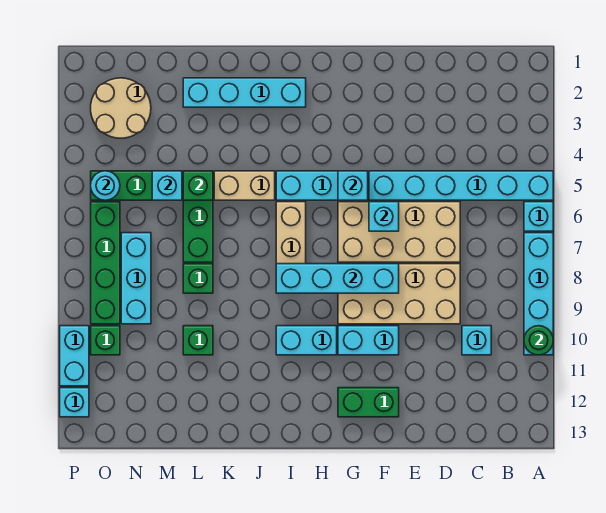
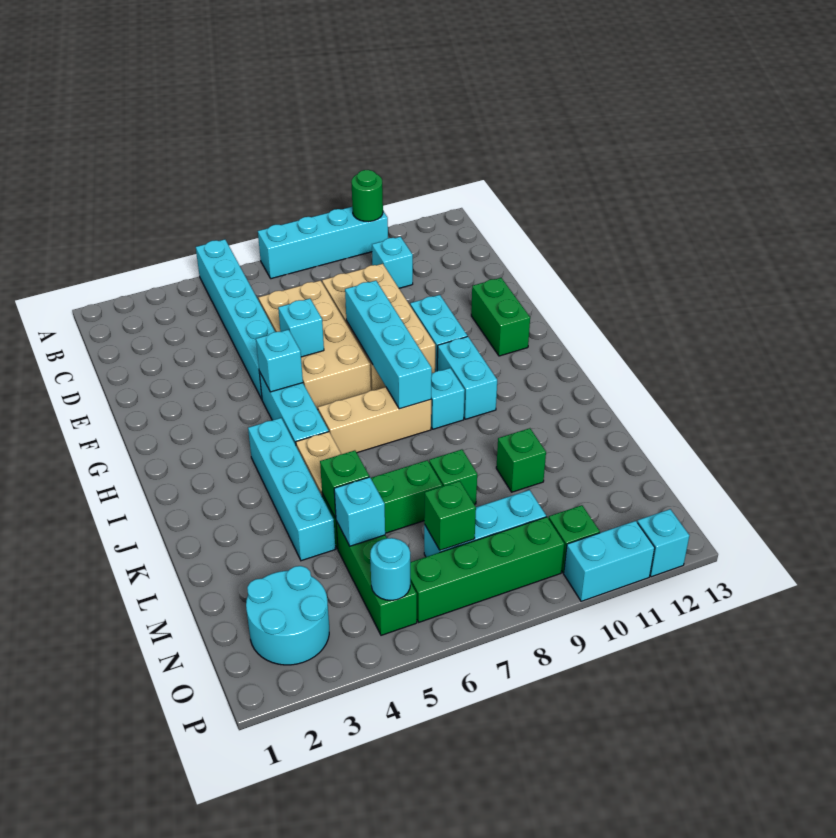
cyan brick A6 level 1 -> cyan brick I9 level 1
cyan brick I2:L2 level 1 -> cyan brick I4:L4 level 1
tan round brick N2:O3 level 1 -> cyan round brick N2:O3 level 1
none -> green brick N7 level 2

